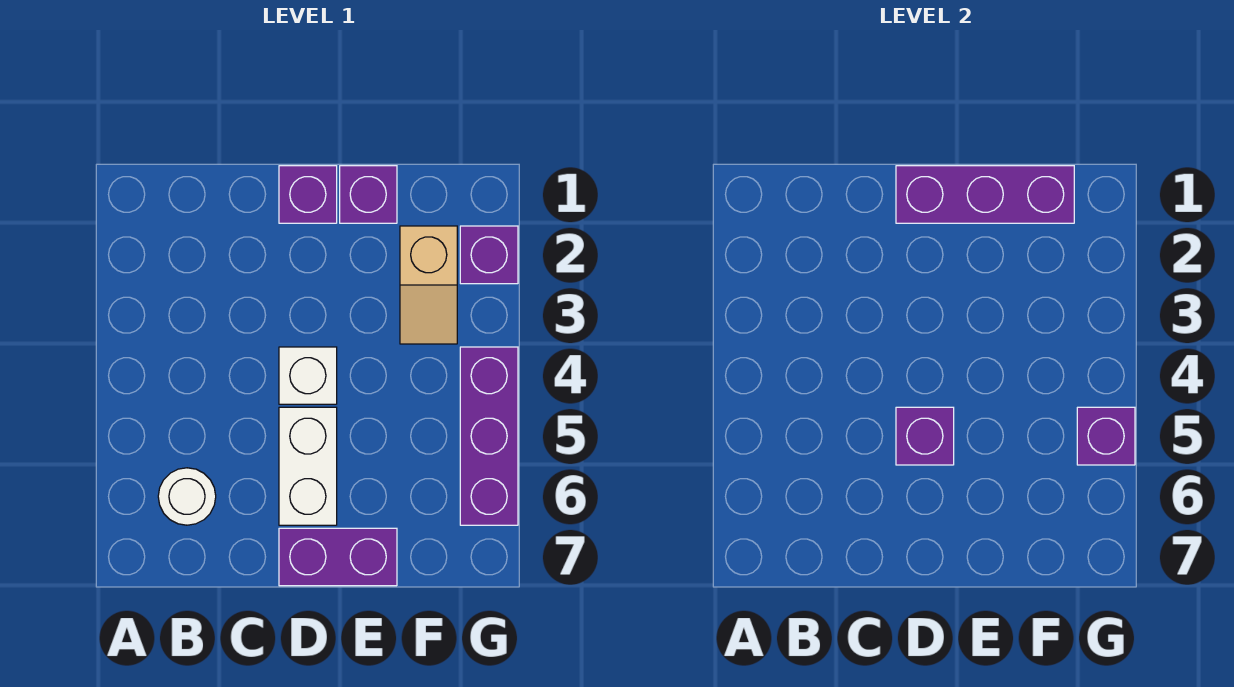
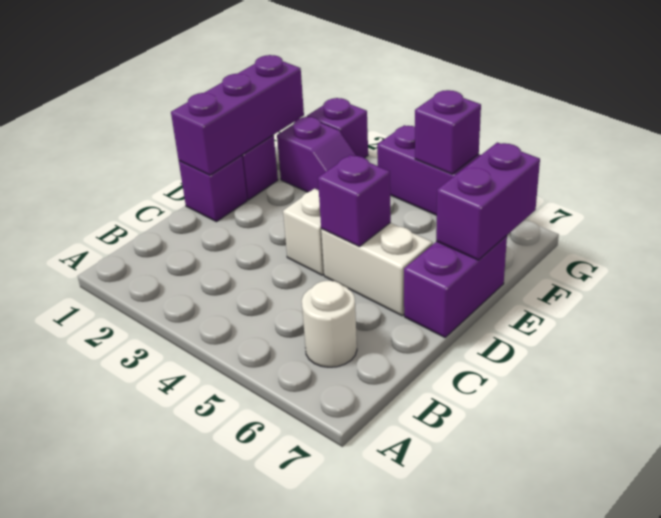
none -> purple brick E7:F7 level 2
tan slope F2:F3 level 1 top 2 -> purple slope F2:F3 level 1 top 2

